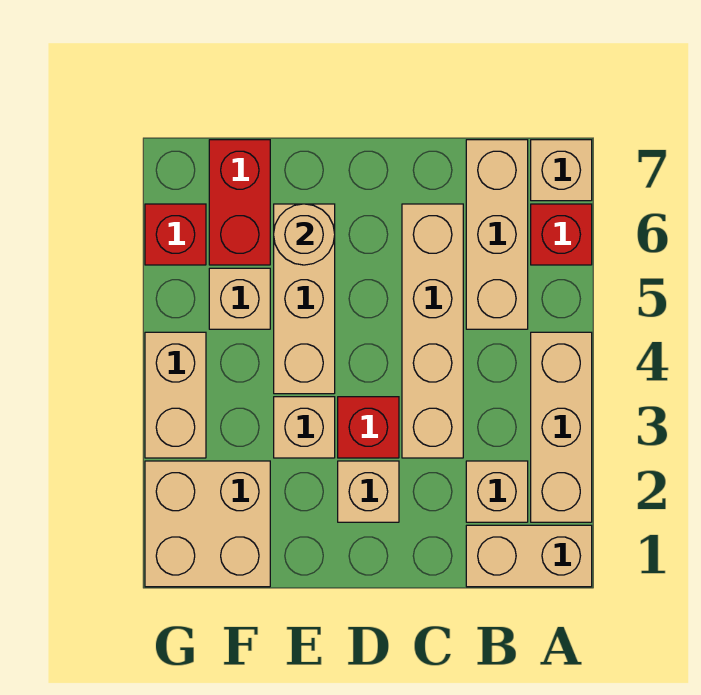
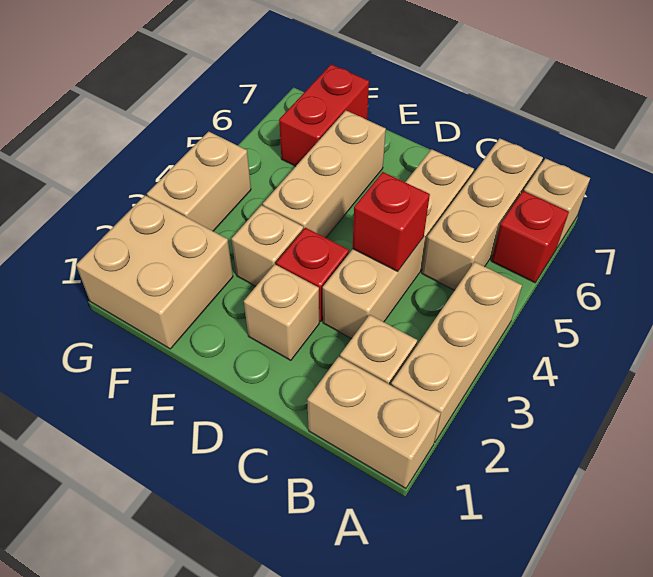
tan round brick E6 level 2 -> none
tan brick F5 level 1 -> none
red brick G6 level 1 -> red brick C4 level 2

